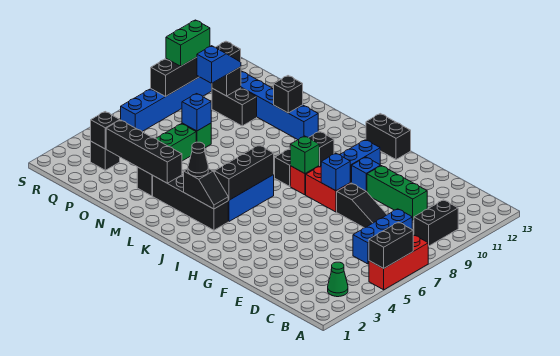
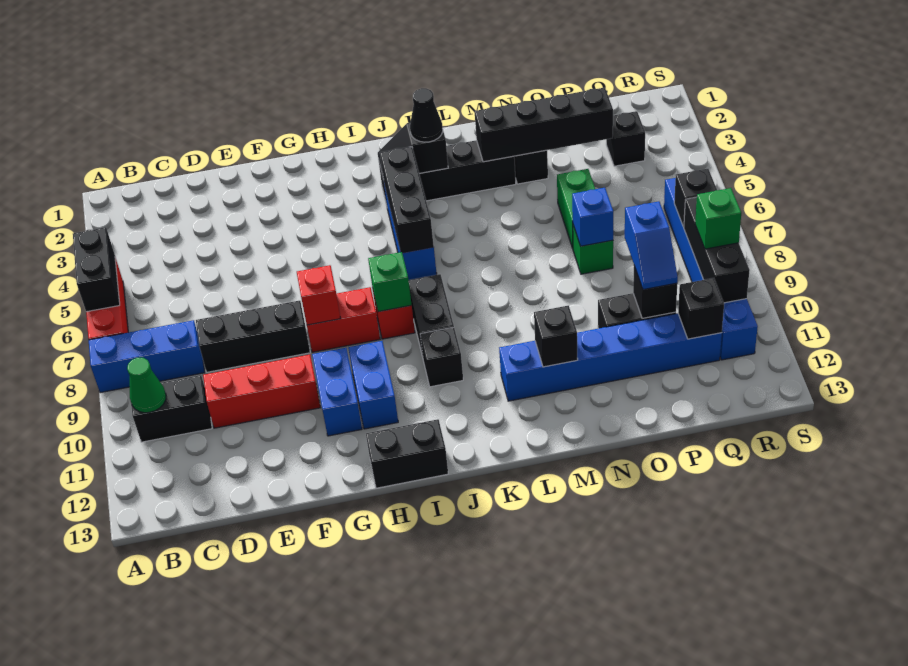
green cone B3 level 1 -> green cone B10 level 2
black brick B9:B10 level 1 -> black brick B10:C10 level 1
blue brick C6:C8 level 1 -> blue brick A8:C8 level 1
black slope D8:F8 level 1 top F -> black brick D8:F8 level 1
green brick D10:F10 level 1 -> red brick D10:F10 level 1
blue brick G8 level 2 -> red brick G8 level 2
blue brick G10 level 1 -> blue brick G10:G11 level 1
black brick Q3 level 2 -> black brick R7 level 2
green brick R9:R10 level 3 -> green brick R9 level 3

